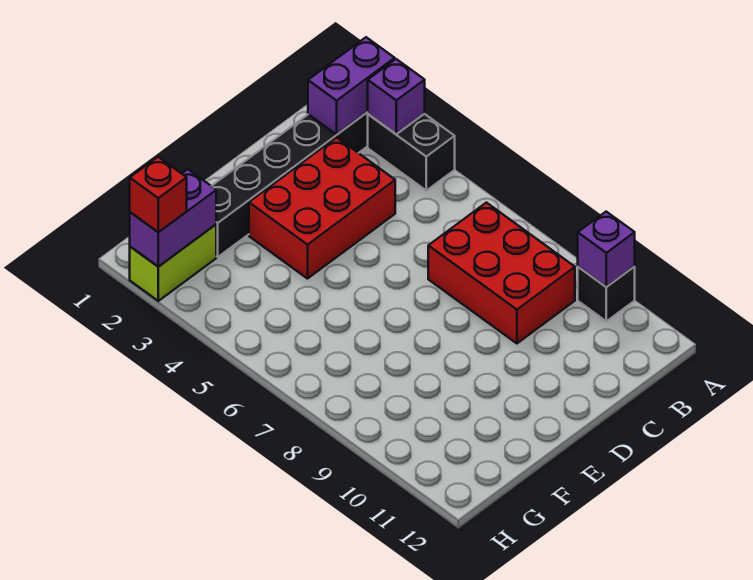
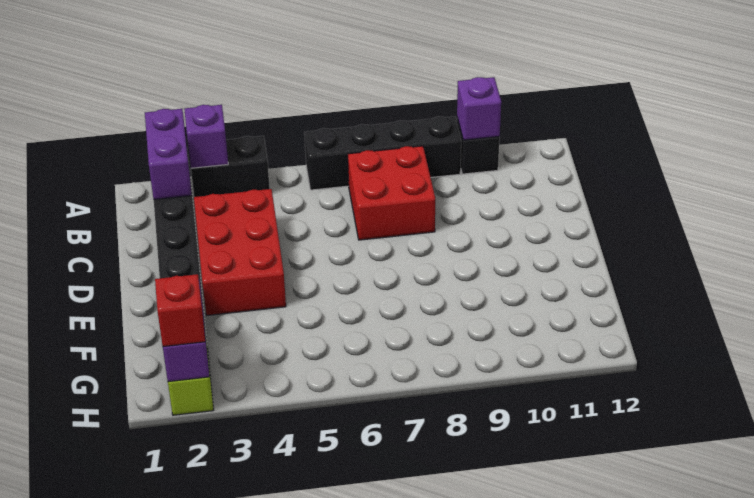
none -> black brick A6:A9 level 1
red brick B7:C9 level 1 -> red brick B7:C8 level 1

